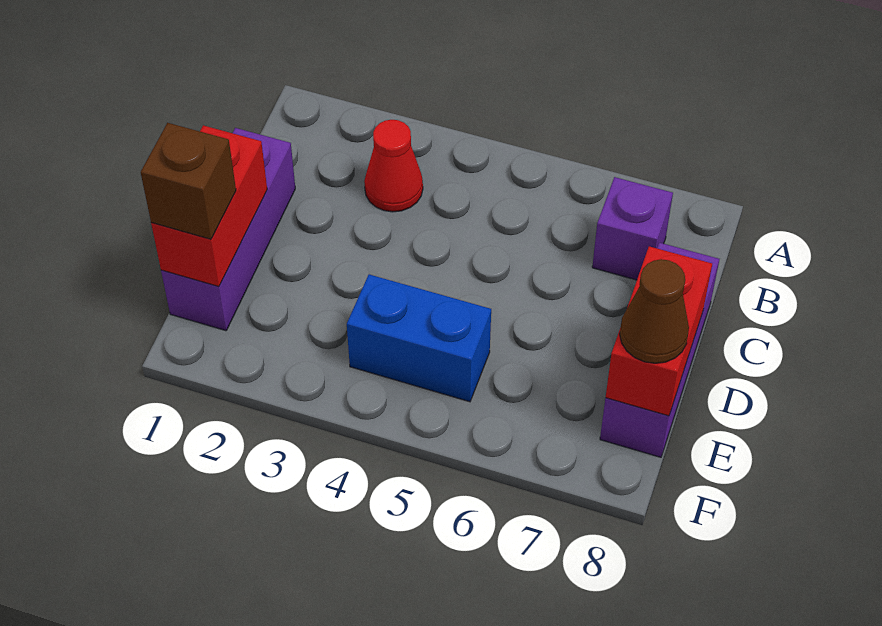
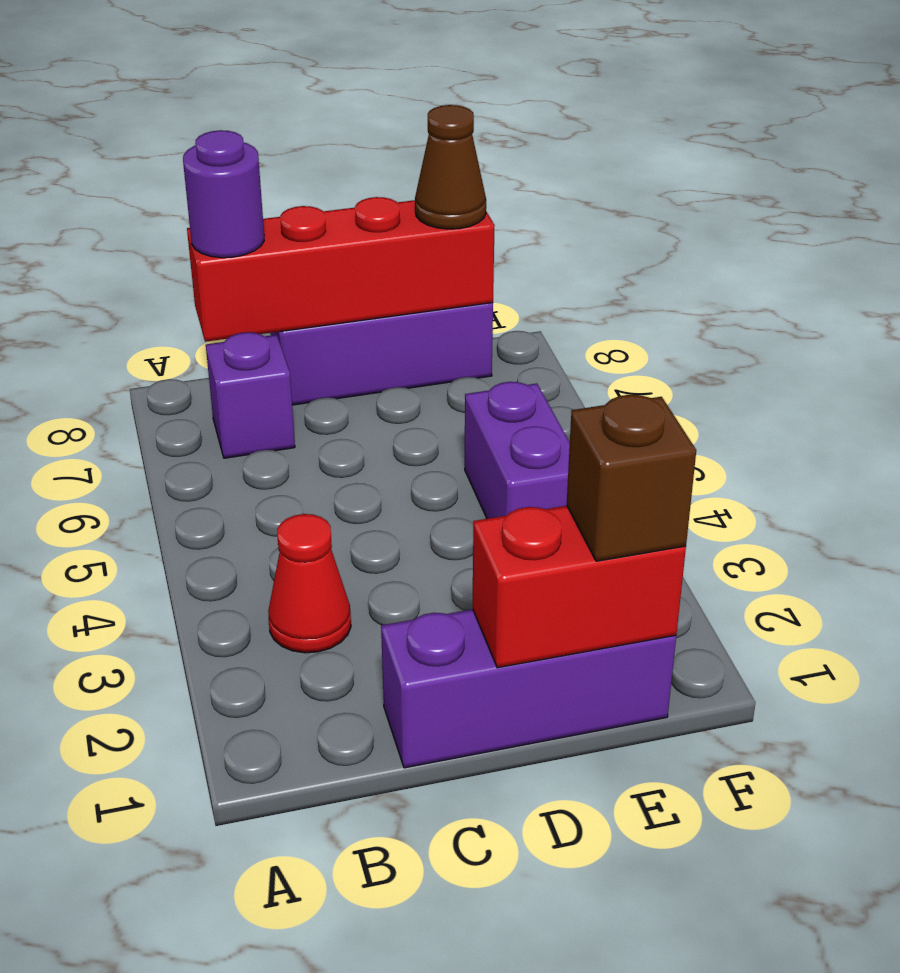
none -> purple round brick B8 level 3
red brick D8:E8 level 2 -> red brick B8:E8 level 2
blue brick E4:E5 level 1 -> purple brick E4:E5 level 1

